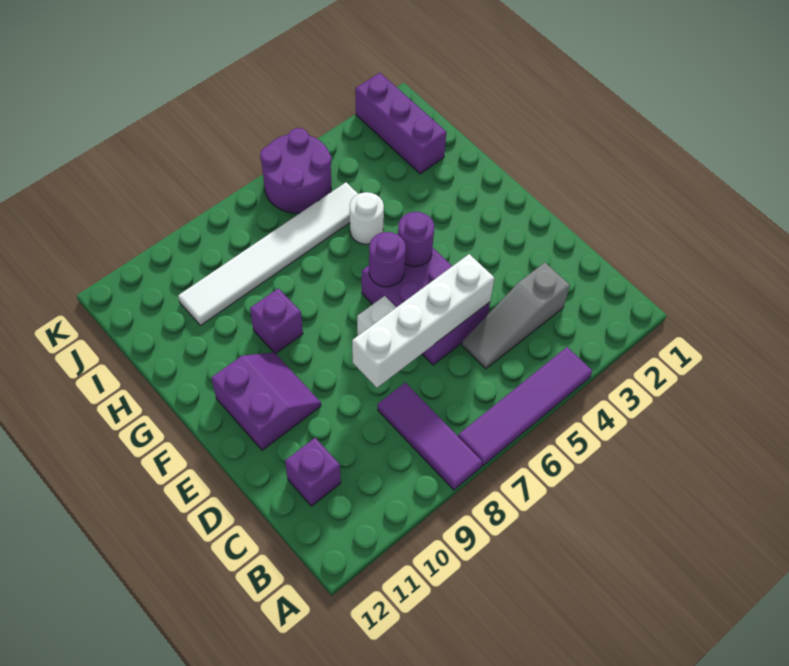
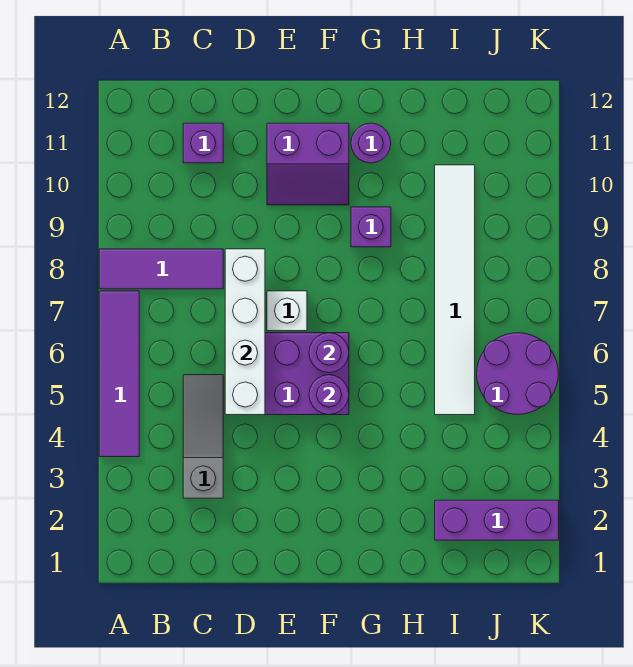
none -> purple round brick G11 level 1
white round brick H5 level 1 -> none

